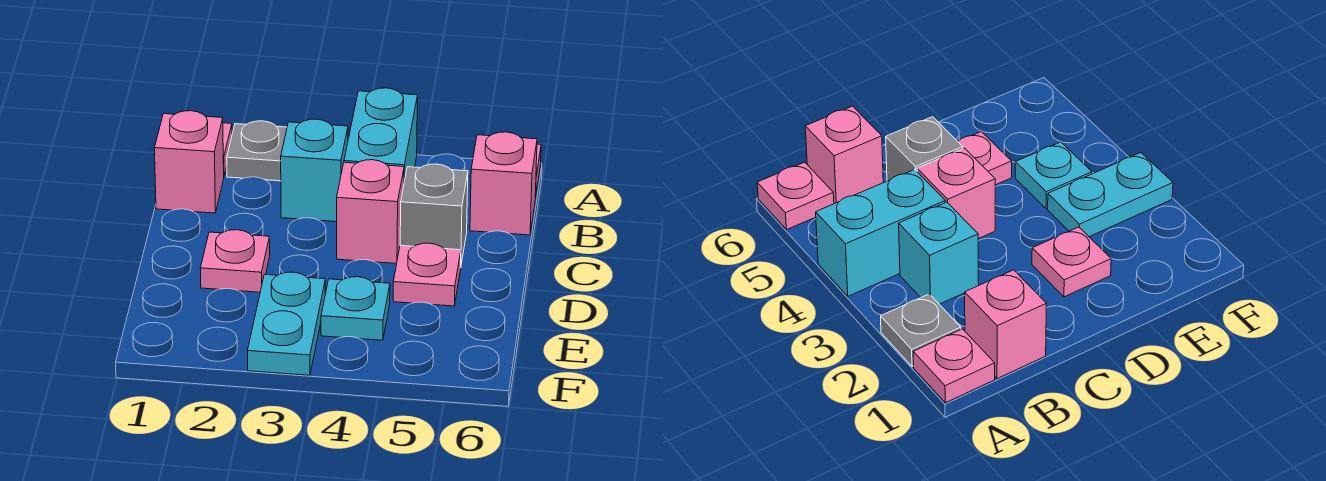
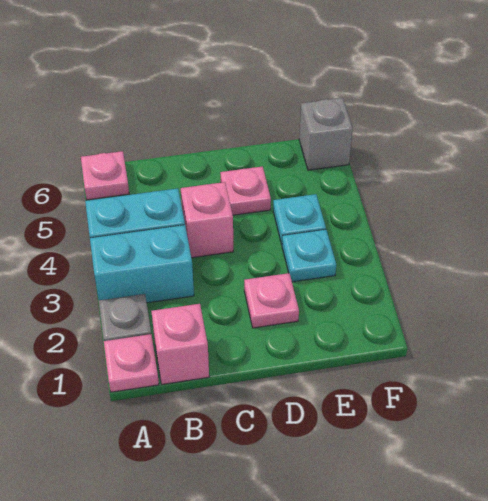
cyan brick B3 level 1 -> cyan brick A3:B3 level 1
pink brick B6 level 1 -> none
grey brick C5 level 1 -> grey brick F6 level 1
cyan plate E3:F3 level 1 -> cyan plate E3 level 1

